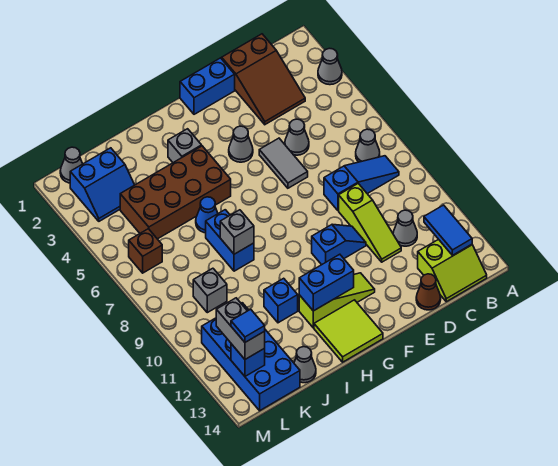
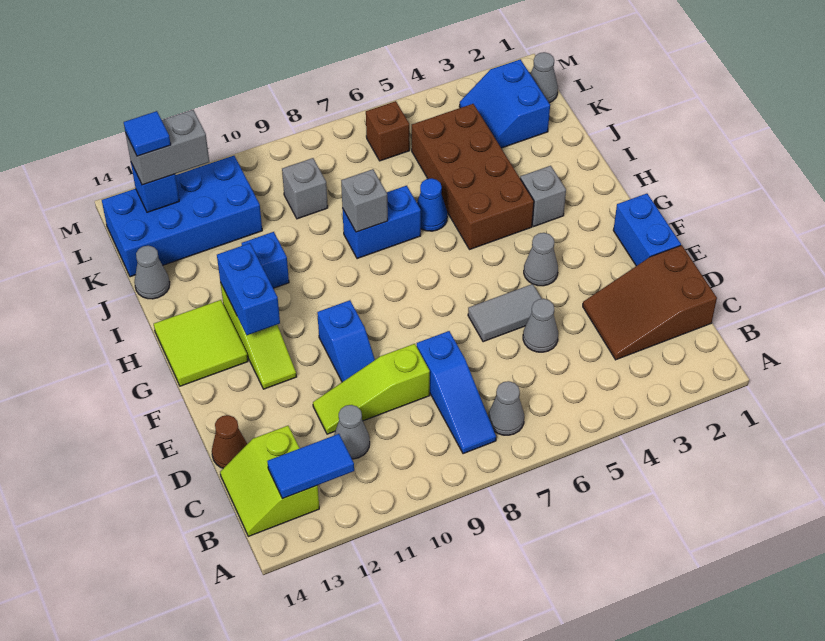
grey cone A3 level 1 -> none

